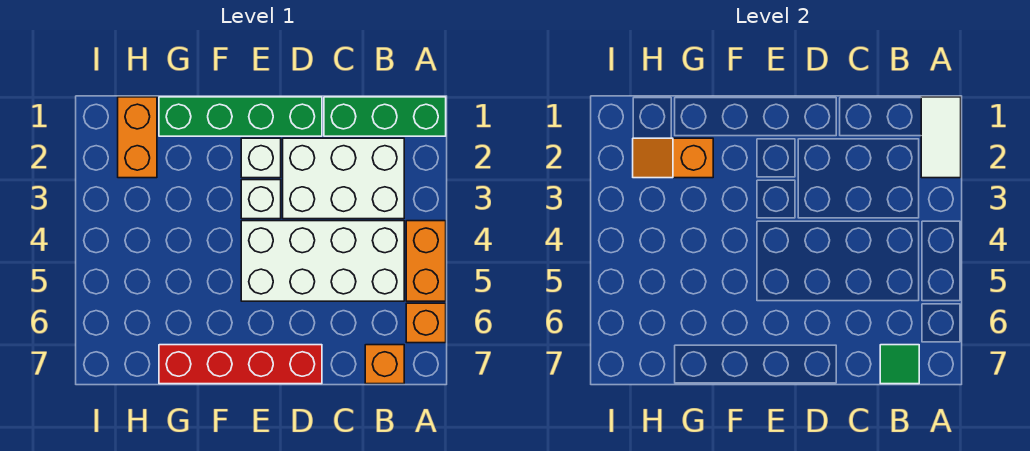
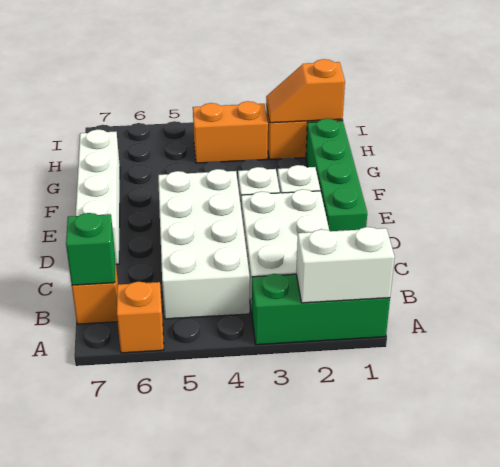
green brick A1:C1 level 1 -> green brick A1:A3 level 1
white tile A1:A2 level 2 -> white brick A1:A2 level 2
orange brick A4:A5 level 1 -> orange brick H3:H4 level 1
green tile B7 level 2 -> green brick B7 level 2
red brick D7:G7 level 1 -> white brick D7:G7 level 1
orange slope G2:H2 level 2 top G -> orange slope H1:H2 level 2 top 1

